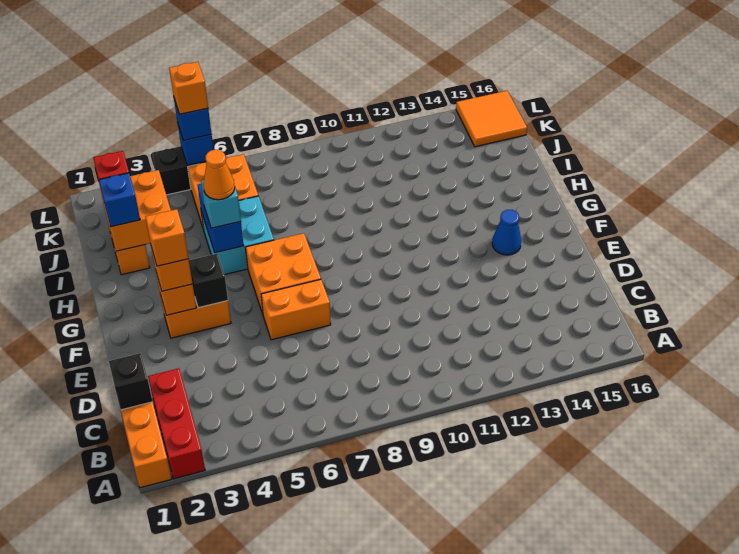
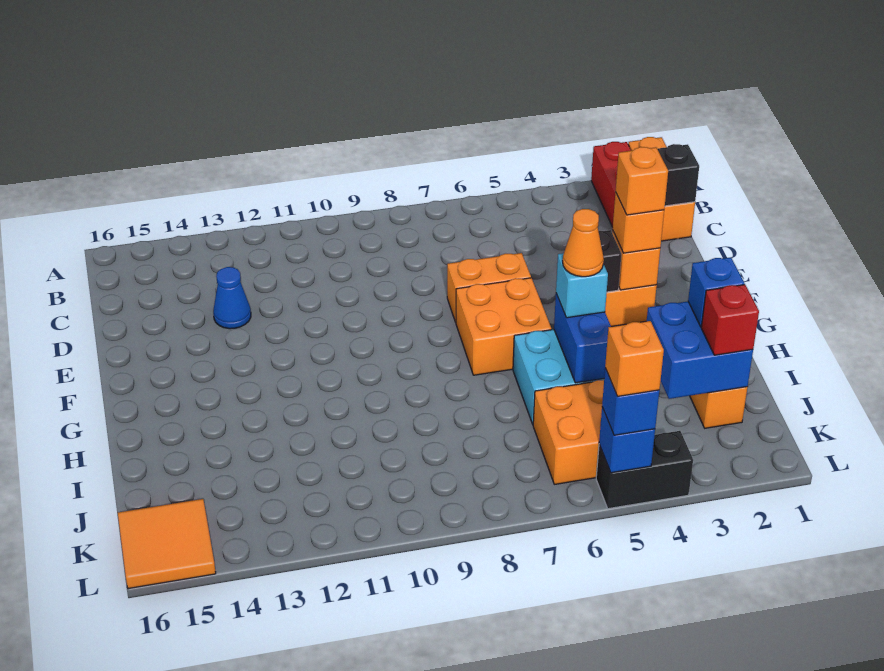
blue cone F14 level 1 -> blue cone D13 level 1
orange brick I2:J3 level 2 -> blue brick I2:J3 level 2

